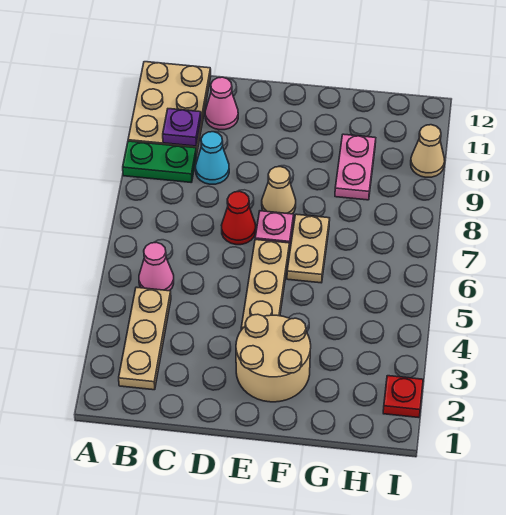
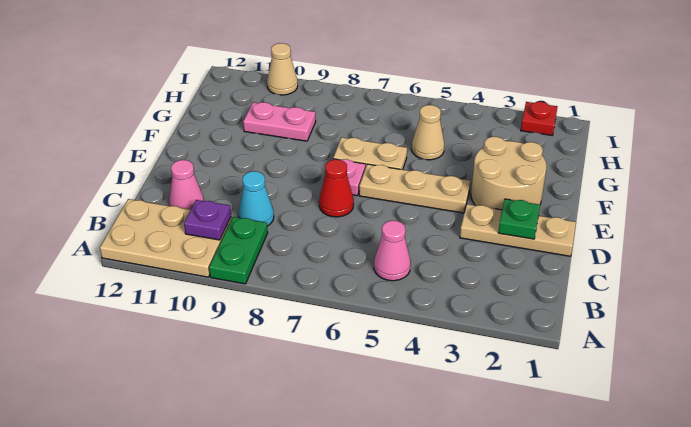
tan plate B2:B4 level 1 -> tan plate D1:D3 level 1
none -> green plate D2 level 2
tan cone E8 level 1 -> tan cone G5 level 1

